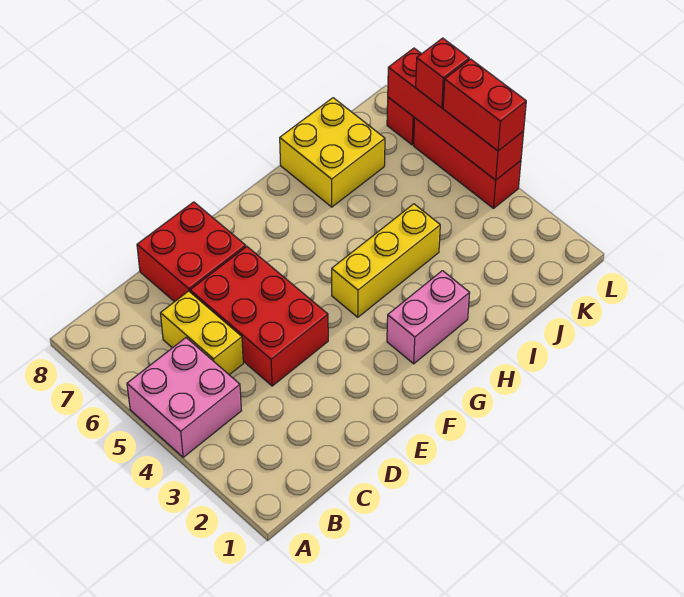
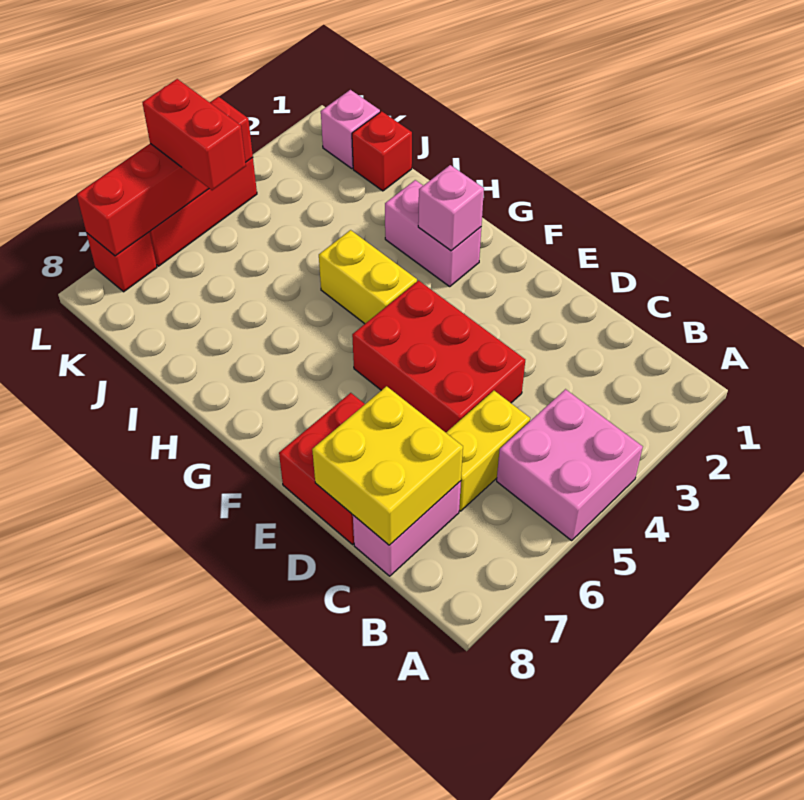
none -> pink brick C7:C8 level 1
red brick D4:E6 level 1 -> red brick D4:F5 level 1
none -> pink brick G2 level 2
yellow brick G4:I4 level 1 -> yellow brick G4:H4 level 1
yellow brick I7:J8 level 1 -> yellow brick C7:D8 level 2
none -> pink brick K1 level 1
red brick L4:L5 level 3 -> red brick K5:L5 level 3
red brick L6 level 3 -> red brick J1 level 1

